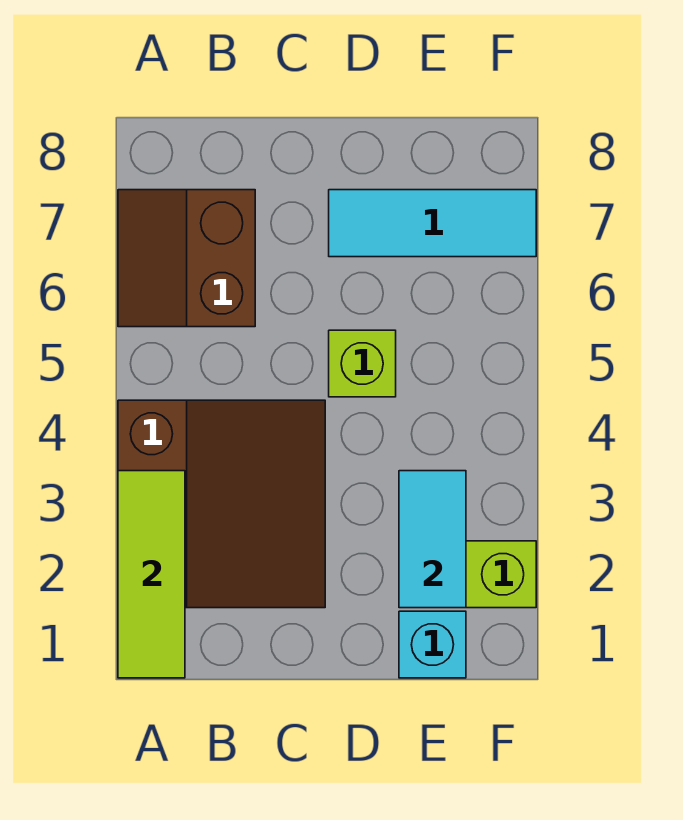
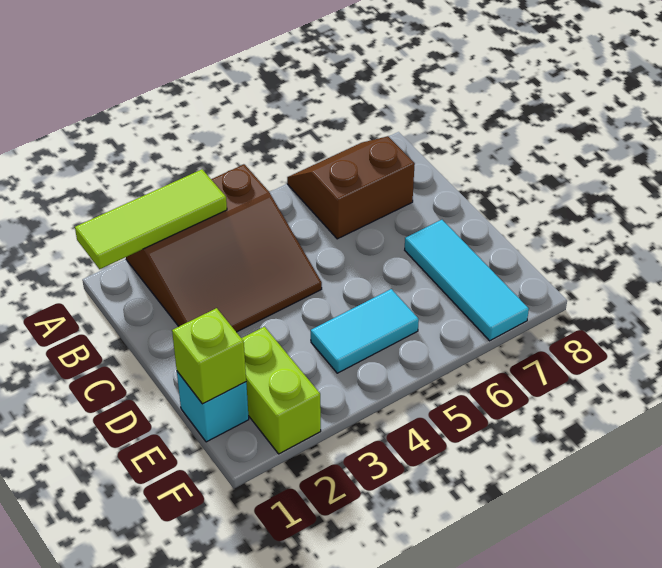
lime brick D5 level 1 -> lime brick E1 level 2
cyan tile E2:E3 level 2 -> cyan tile E4:E5 level 1

